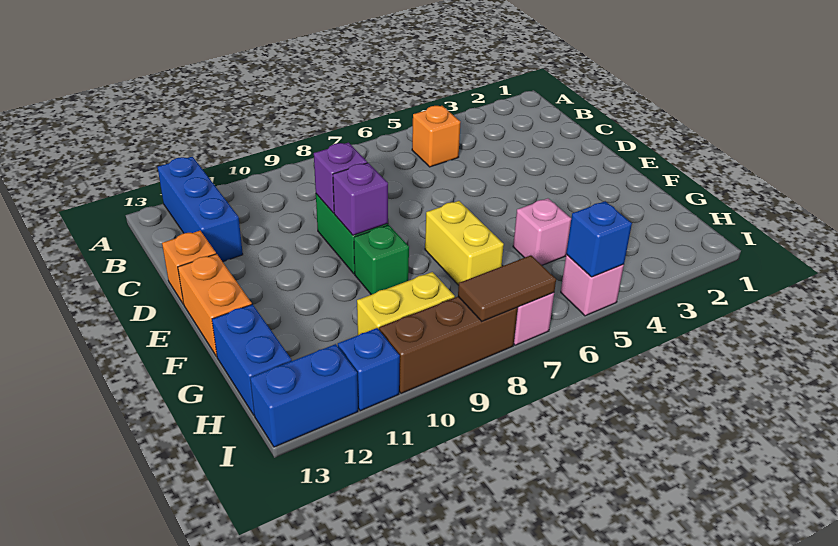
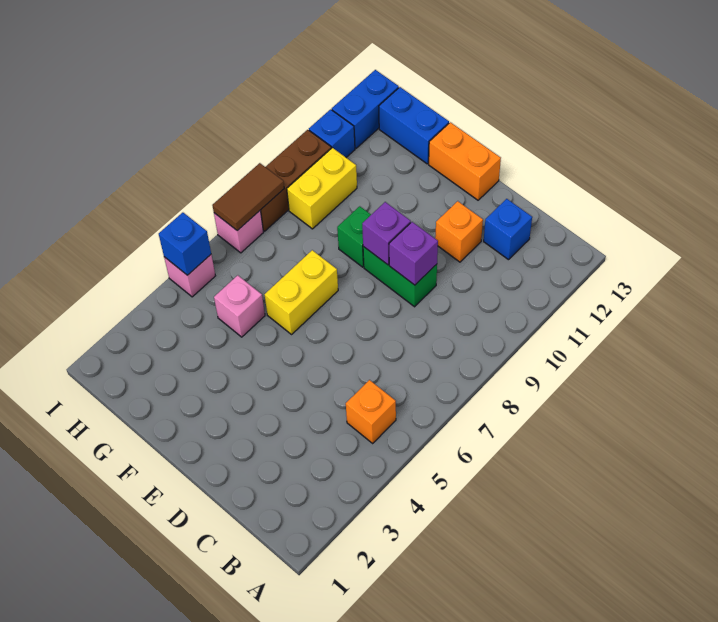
blue brick A12:C12 level 1 -> blue brick C12 level 1
orange brick D13 level 1 -> orange brick D11 level 1
yellow brick F7:G7 level 1 -> yellow brick F6:F7 level 1

